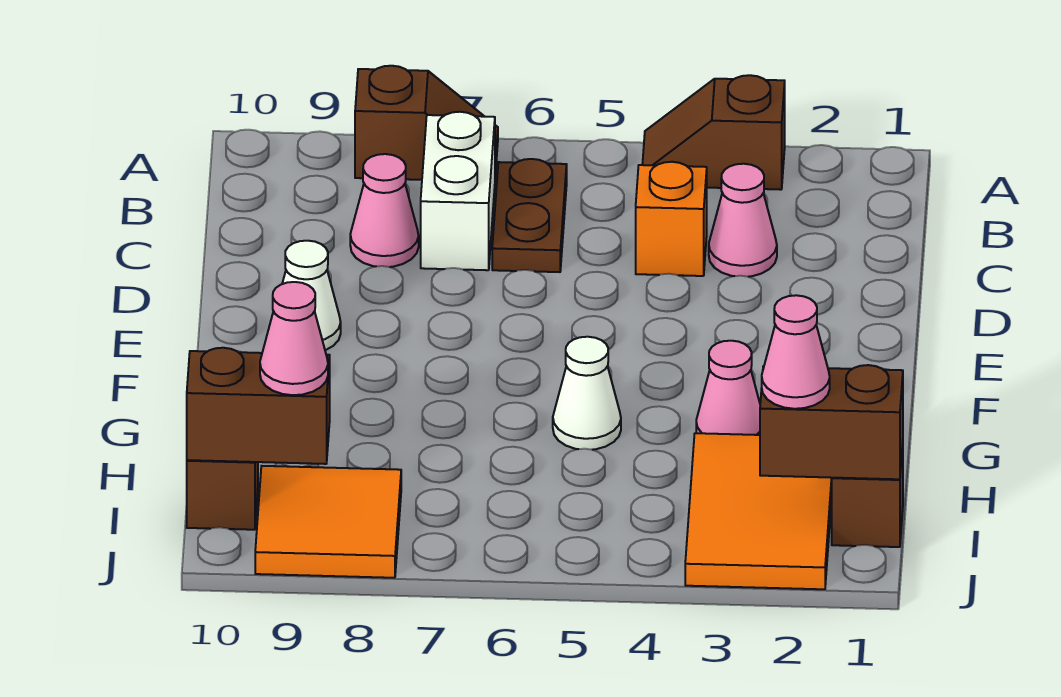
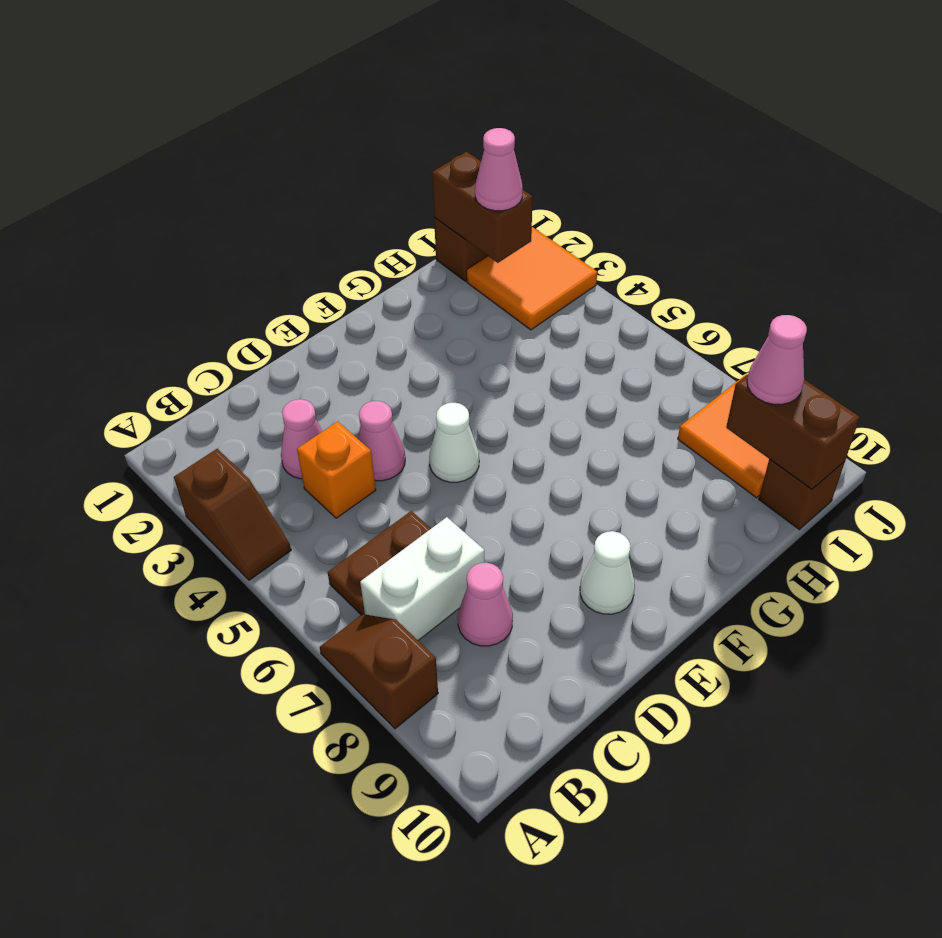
pink cone G3 level 1 -> pink cone D4 level 1
white cone G5 level 1 -> white cone E5 level 1
orange tile H2:J3 level 1 -> orange tile I2:J3 level 1

